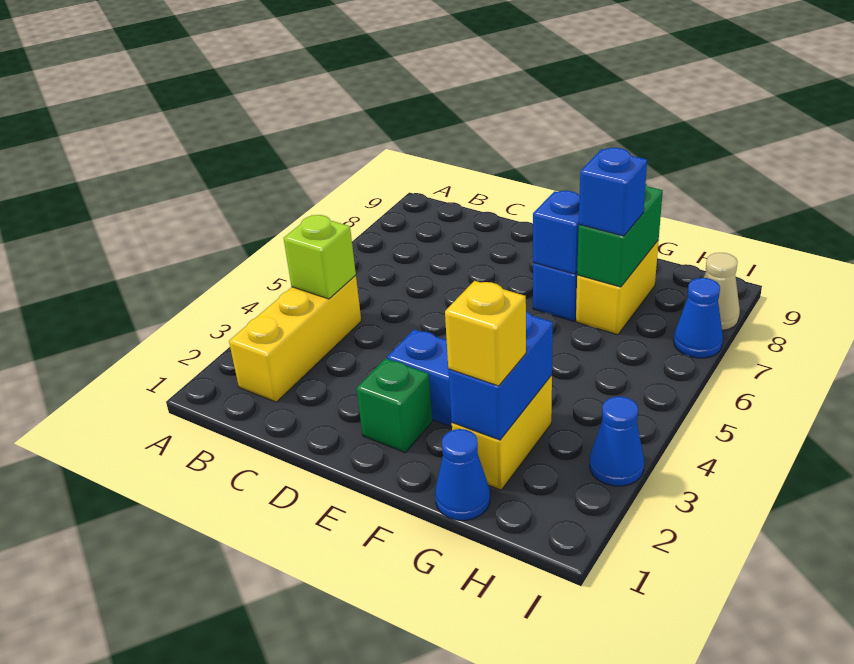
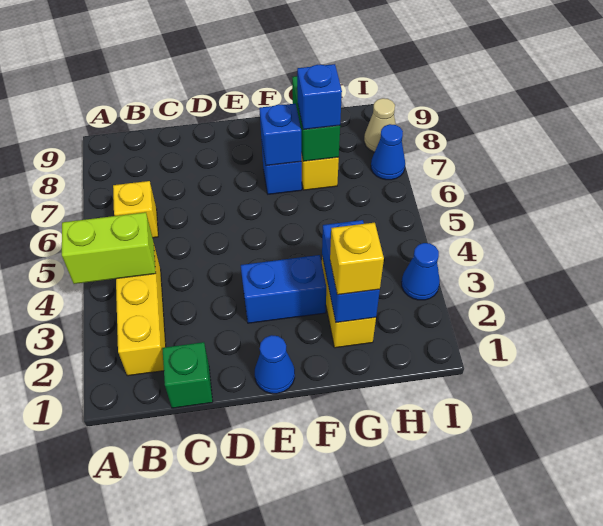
lime brick B4 level 2 -> lime brick A4:B4 level 2
none -> yellow brick B6 level 1
green brick E2 level 1 -> green brick C1 level 1
blue cone G1 level 1 -> blue cone E1 level 1

